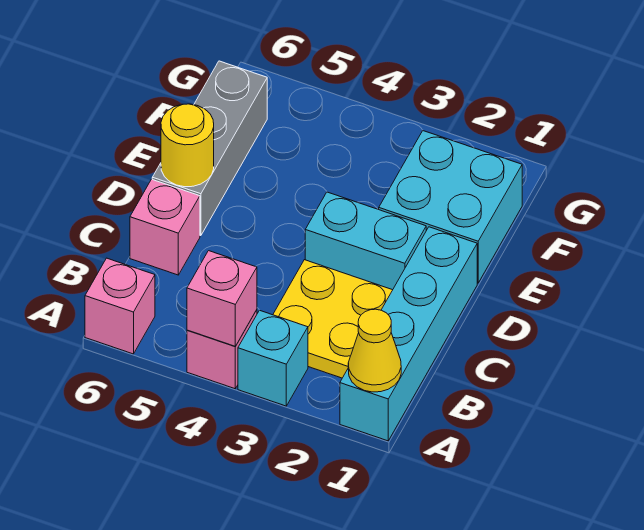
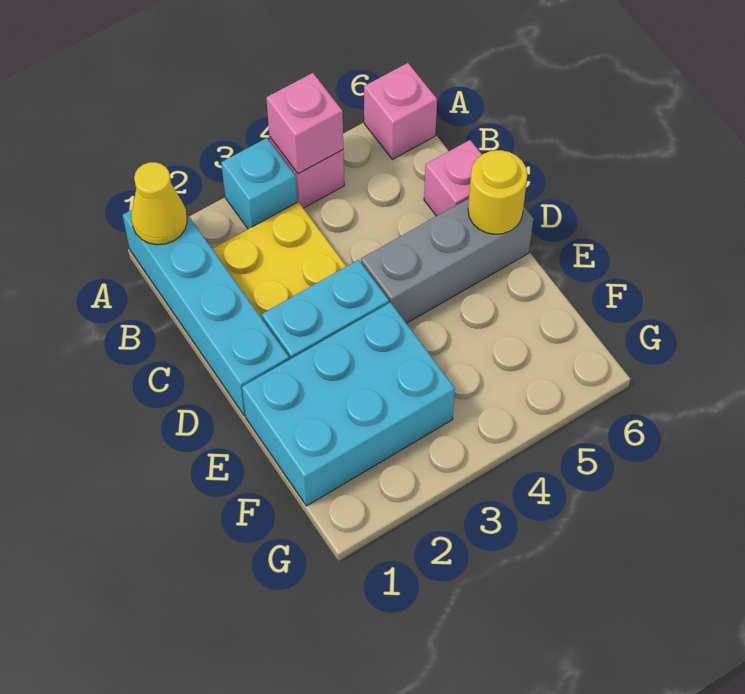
grey brick D6:F6 level 1 -> grey brick D4:D6 level 1
cyan brick E1:F2 level 1 -> cyan brick E1:F3 level 1

